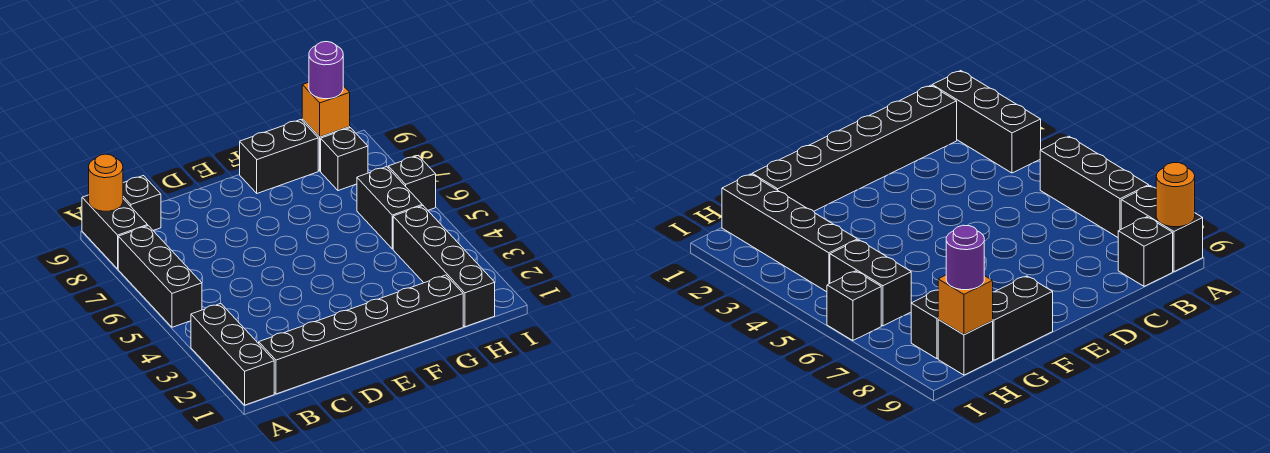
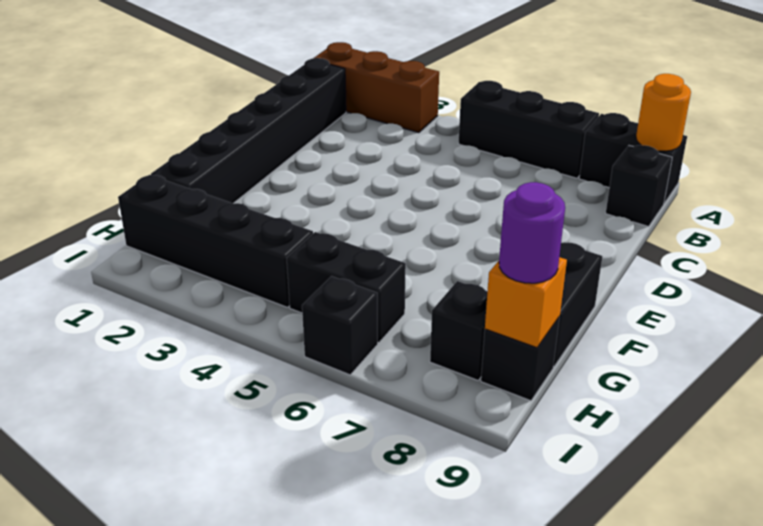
black brick A1:A3 level 1 -> brown brick A1:A3 level 1

